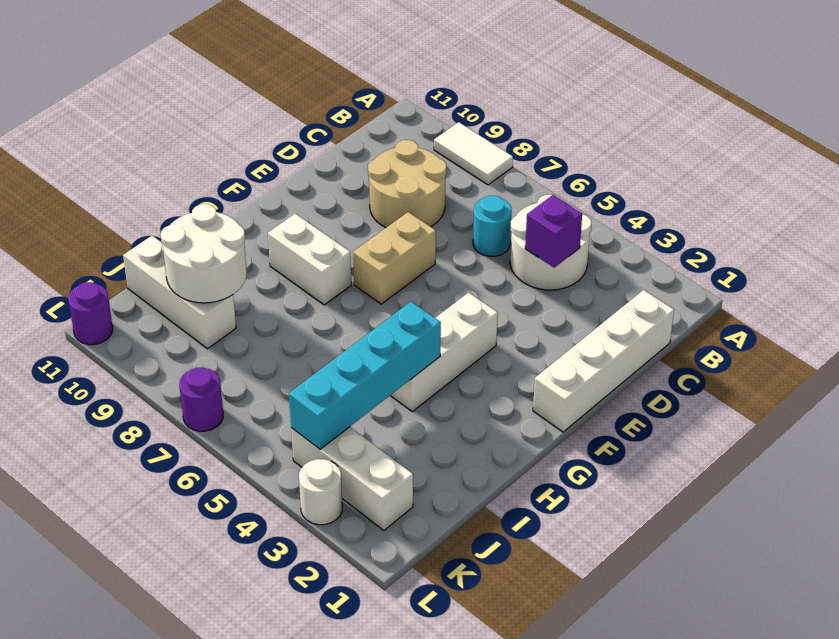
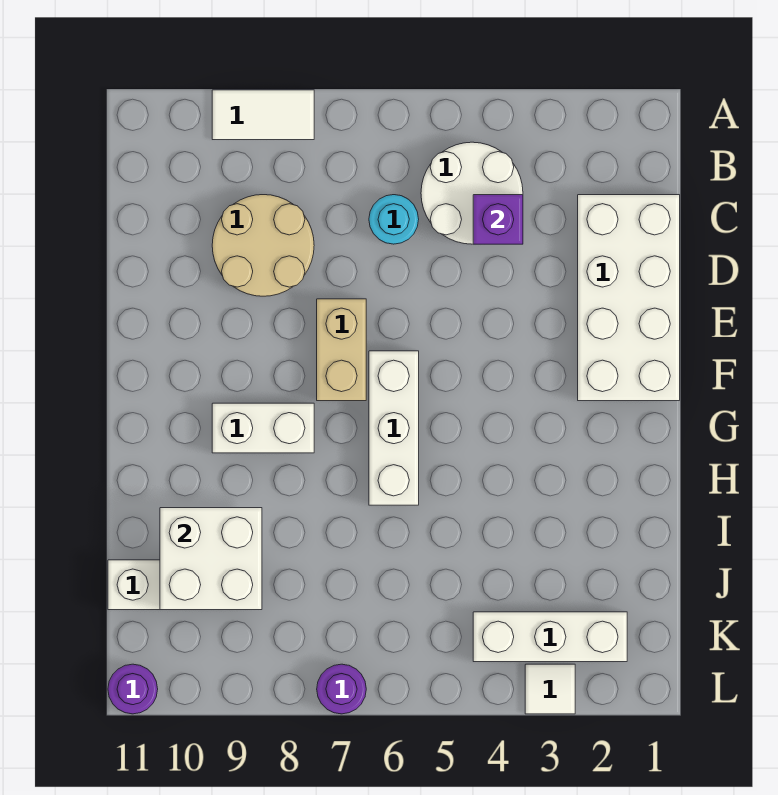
white brick C1:F1 level 1 -> white brick C1:F2 level 1
white brick F4:H4 level 1 -> white brick F6:H6 level 1
cyan brick H4:K4 level 2 -> none
white round brick I9:J10 level 2 -> white brick I9:J10 level 2
white round brick L3 level 1 -> white tile L3 level 1

